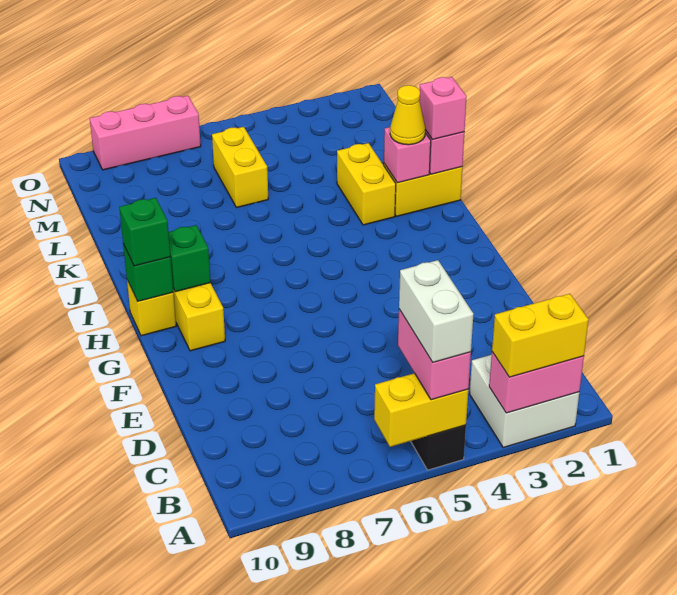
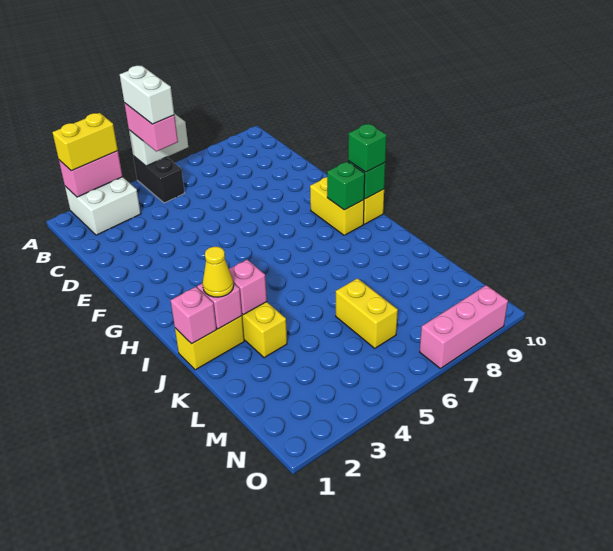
yellow brick A5:A6 level 2 -> white brick A5:A6 level 2
pink brick J1 level 3 -> pink brick J3 level 2

